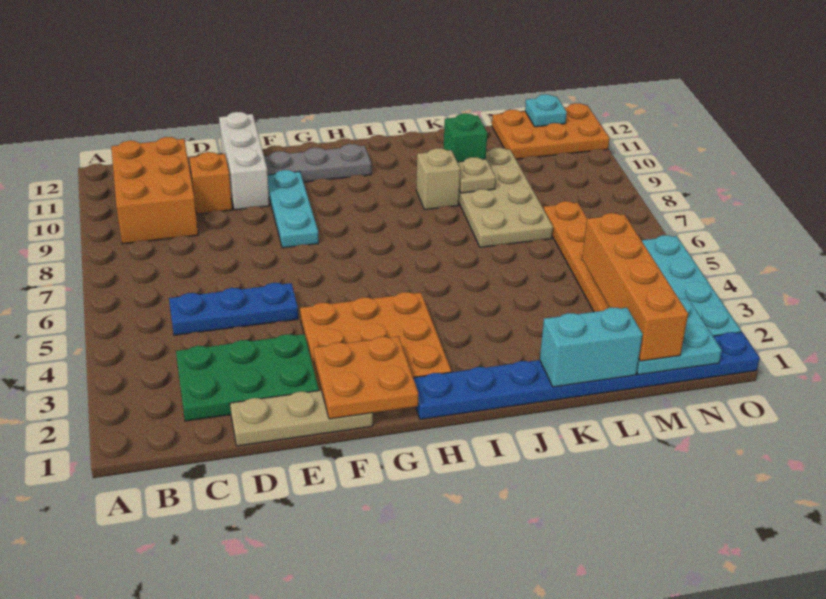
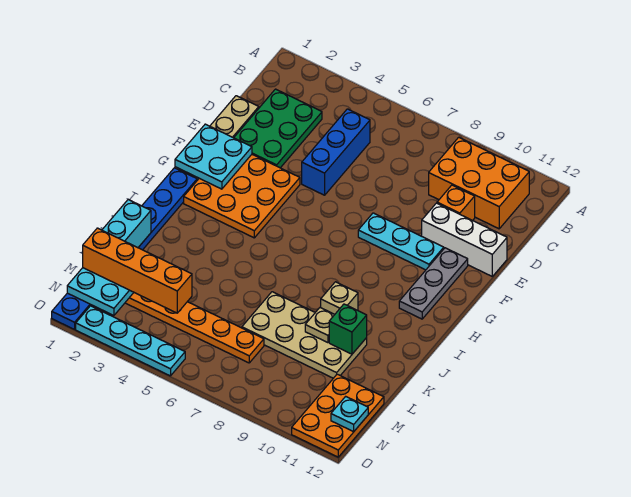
blue plate C5:E5 level 1 -> blue brick C5:E5 level 1
orange plate F1:G2 level 2 -> cyan plate F1:G2 level 2

